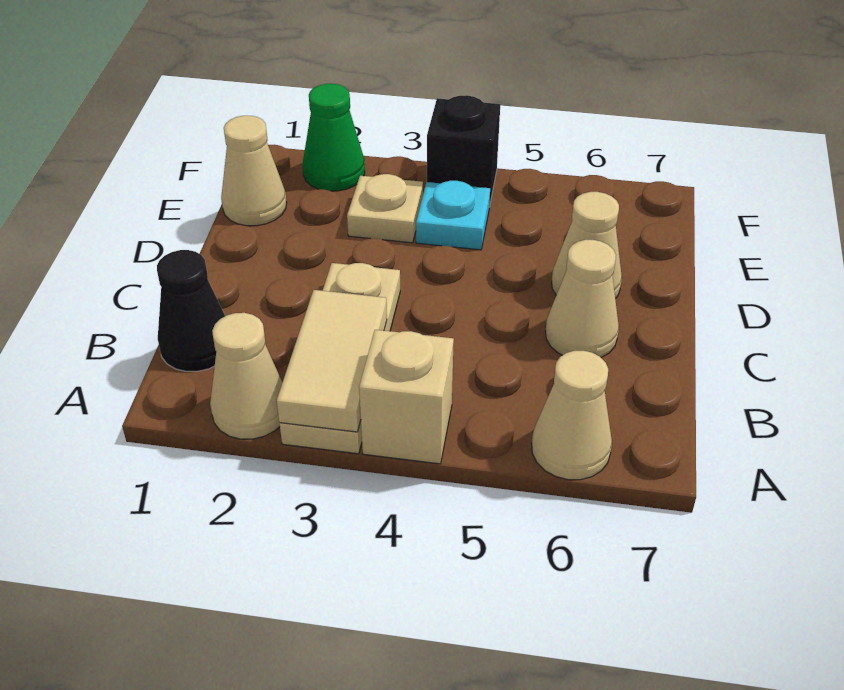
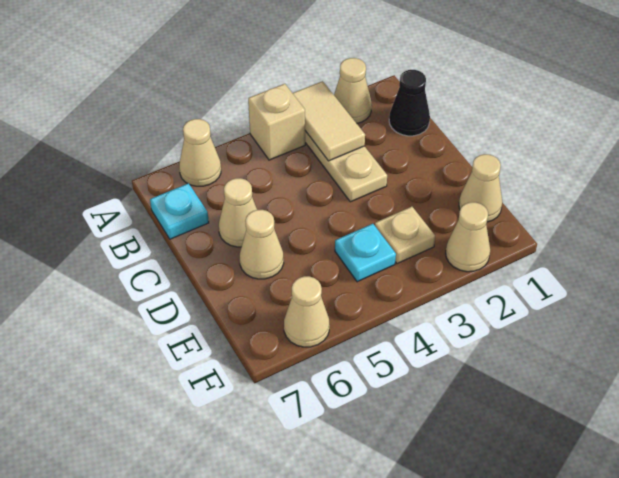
none -> cyan plate B7 level 1
green cone F2 level 1 -> tan cone F2 level 1
black brick F4 level 1 -> none
none -> tan cone F6 level 1

